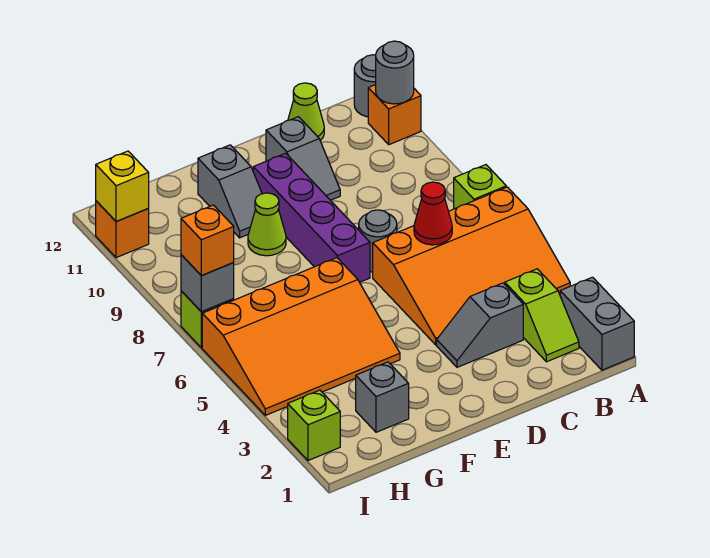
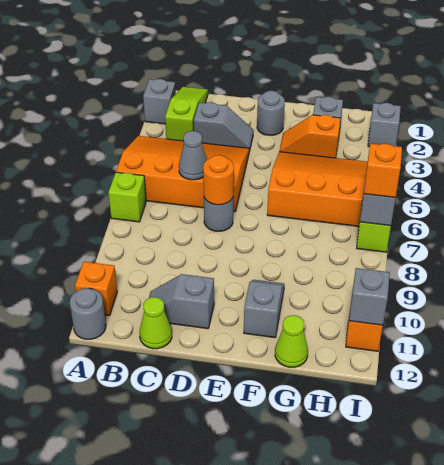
grey brick A1:A2 level 1 -> grey brick A2 level 1
grey round brick A11 level 2 -> grey round brick E2 level 1
lime slope B2:B3 level 1 top 3 -> lime slope B1:B3 level 1 top 3
red cone C6 level 2 -> grey cone C6 level 2
none -> orange round brick D7 level 2
grey slope D10:D11 level 1 top 11 -> grey slope C11:D11 level 1 top D
purple brick E7:E10 level 1 -> none
none -> orange slope F3:G3 level 1 top G
lime cone F9 level 1 -> lime cone G12 level 1
lime brick I2 level 1 -> grey brick I2 level 1
yellow brick I11 level 2 -> grey brick I11 level 2

